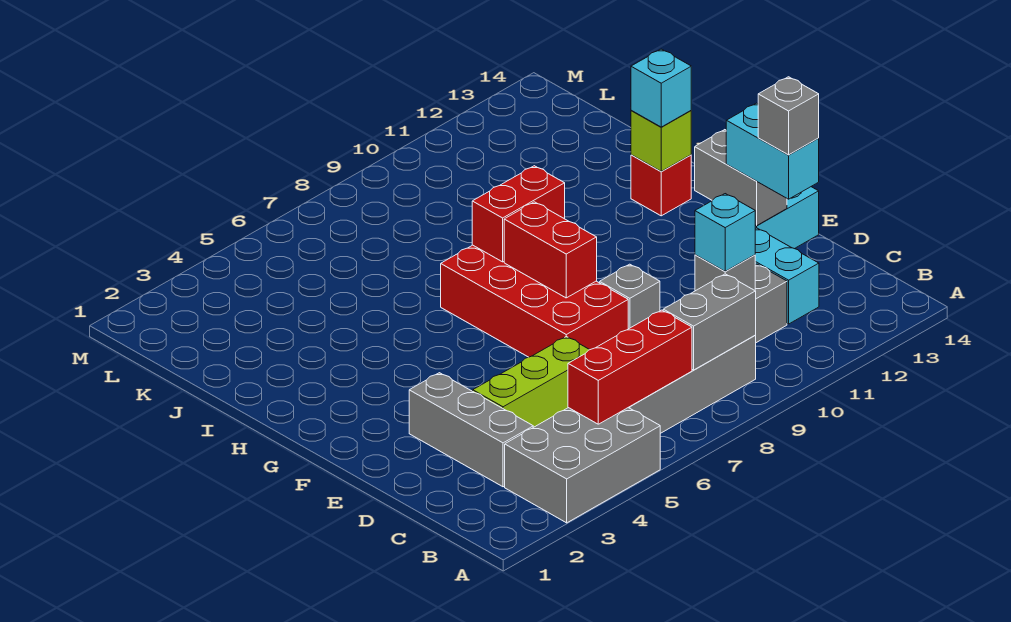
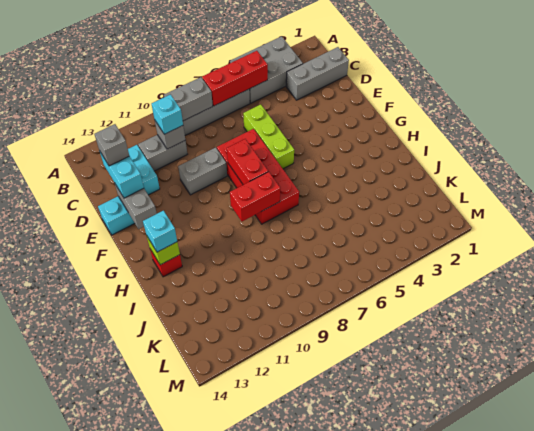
grey brick C3:E3 level 1 -> grey brick C1:C3 level 1
lime brick D4:D6 level 1 -> lime brick D6:F6 level 1
grey brick E9 level 1 -> grey brick E9:E10 level 1

